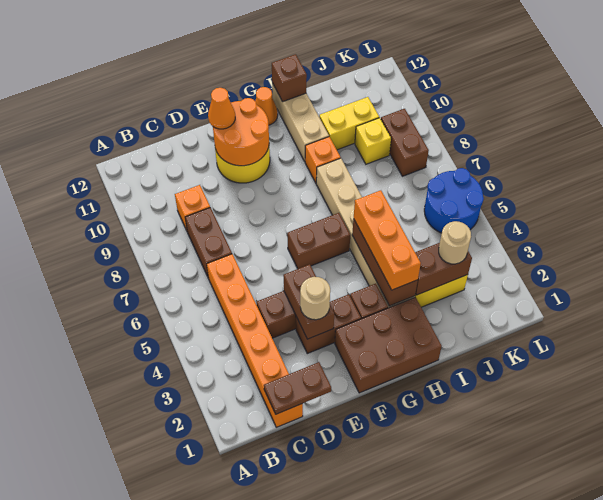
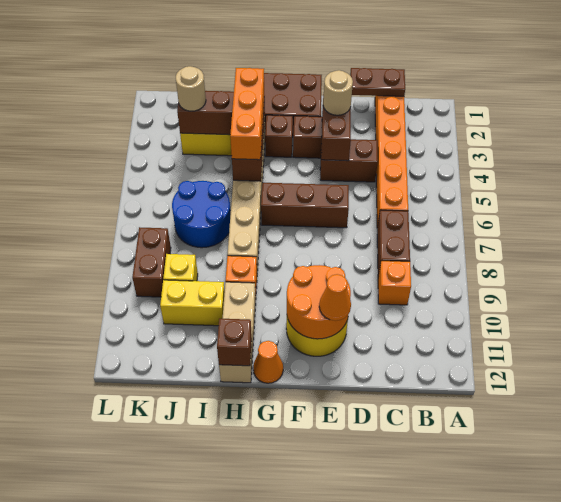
brown brick F6:G6 level 1 -> brown brick E6:G6 level 1
blue round brick K5:L6 level 1 -> blue round brick I6:J7 level 1

